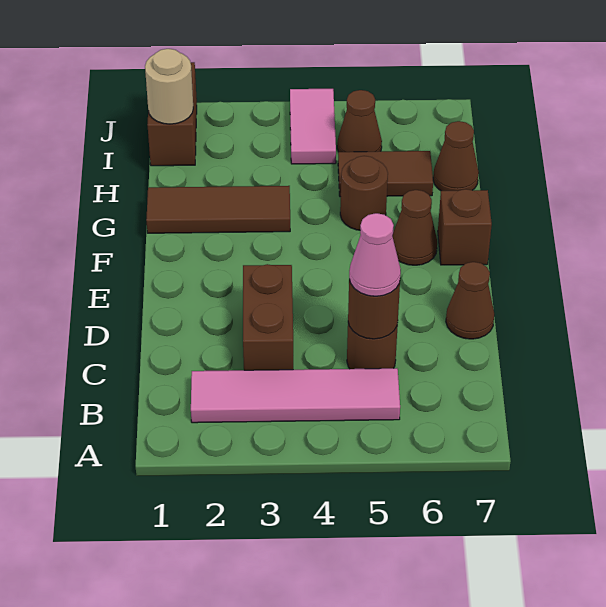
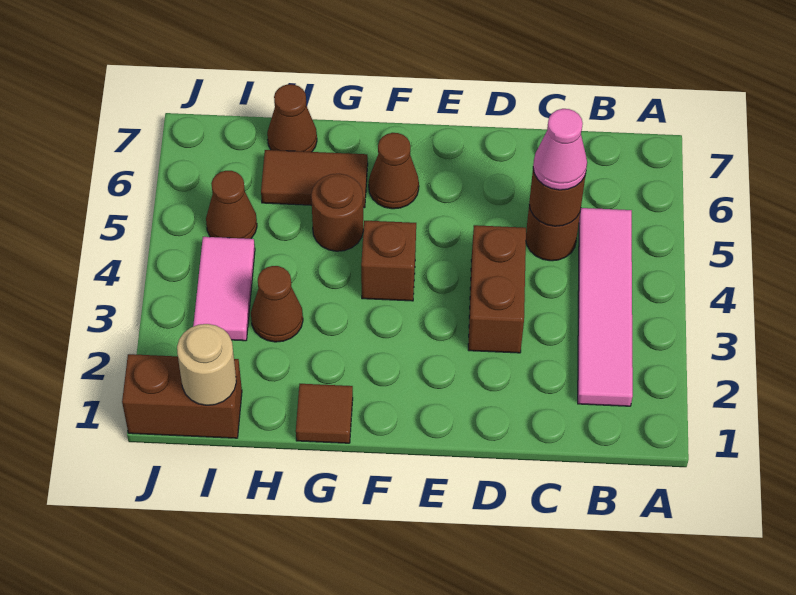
brown brick C3:D3 level 1 -> brown brick D3:D4 level 1
brown cone D7 level 1 -> brown cone H3 level 1
brown brick F7 level 1 -> brown brick F4 level 1
brown tile G1:G3 level 1 -> brown tile G1 level 1
brown tile H5:H6 level 1 -> brown tile G6:H6 level 1
pink tile I4:J4 level 1 -> pink tile I3:I4 level 1

